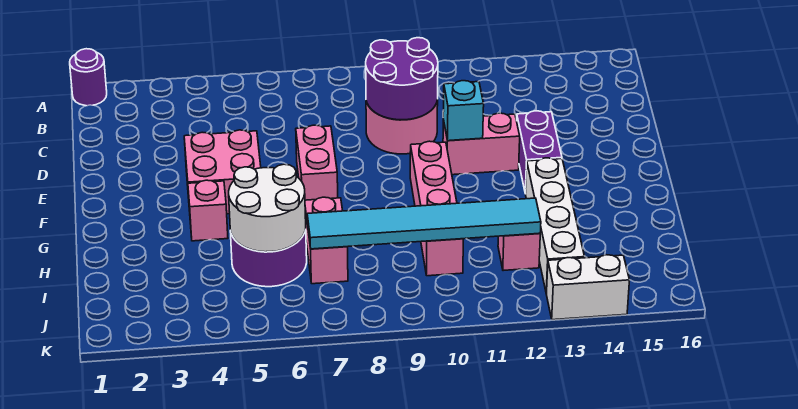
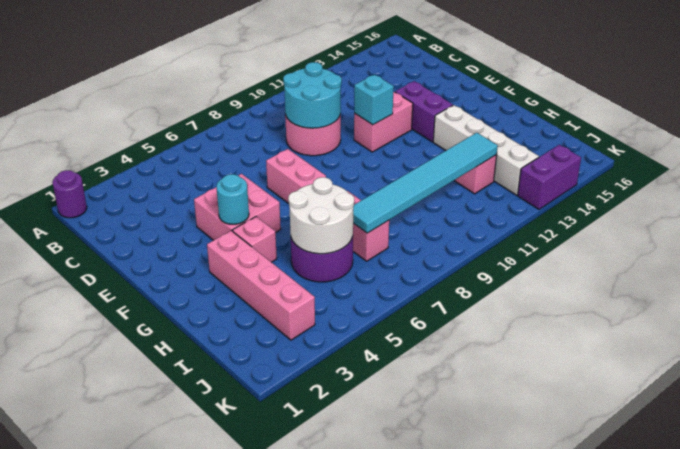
purple round brick C9:D10 level 2 -> cyan round brick C9:D10 level 2
none -> cyan round brick F4 level 2
pink brick F10:I10 level 1 -> pink brick G3:J3 level 1
white brick K13:K14 level 1 -> purple brick K13:K14 level 1

